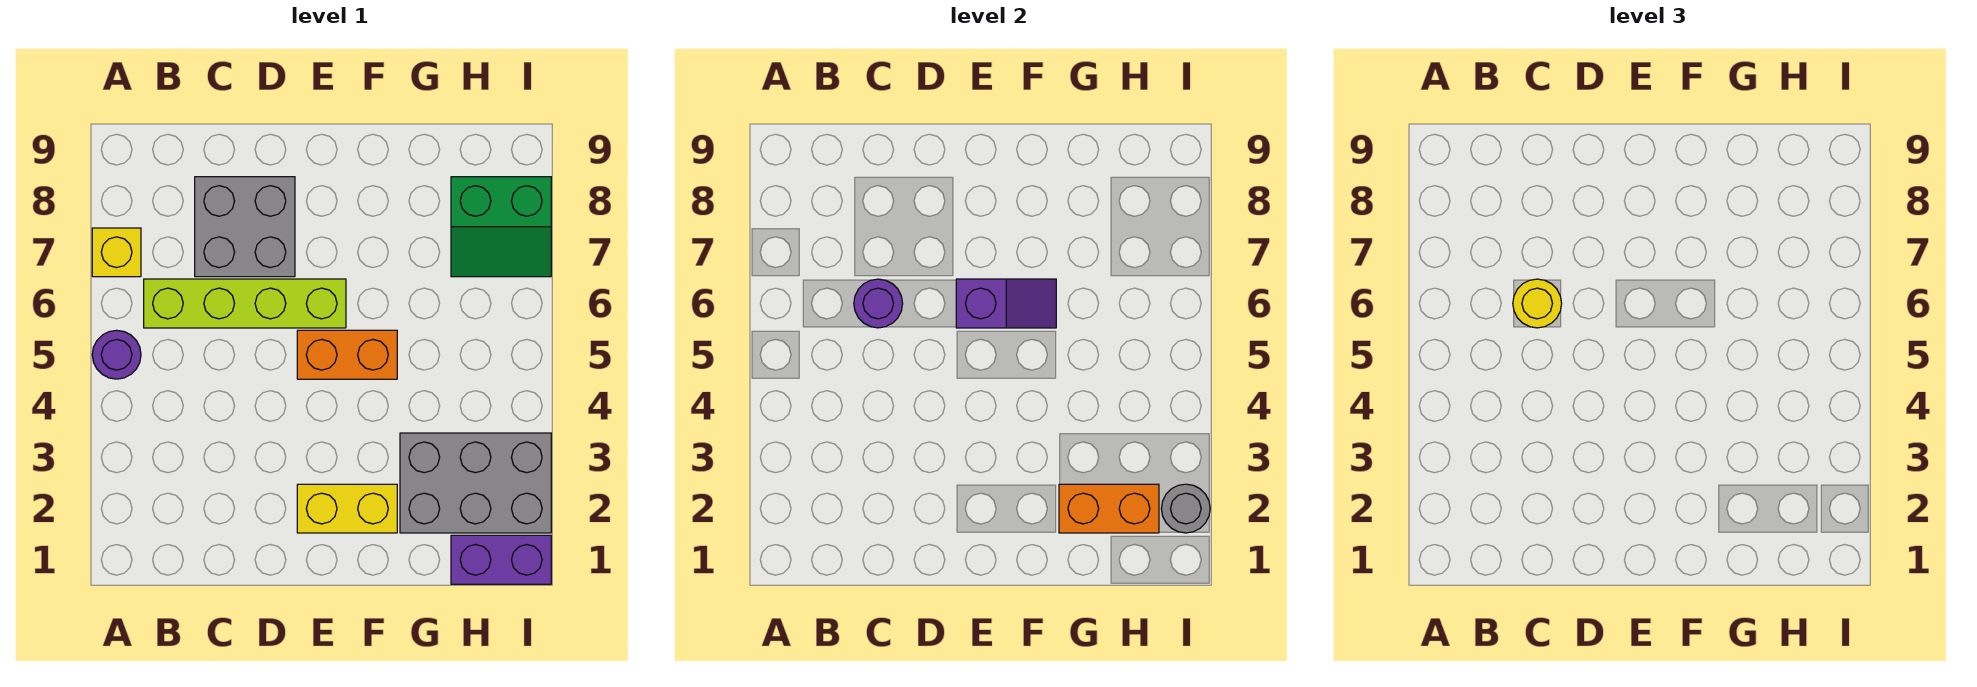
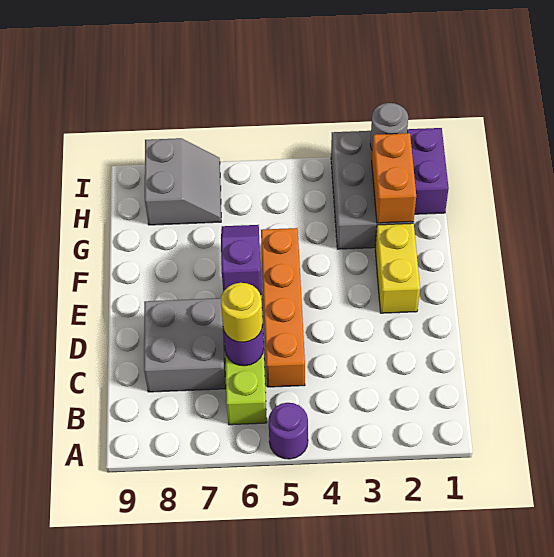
yellow brick A7 level 1 -> none
orange brick E5:F5 level 1 -> orange brick C5:F5 level 1
green slope H7:I8 level 1 top 8 -> grey slope H7:I8 level 1 top 8

